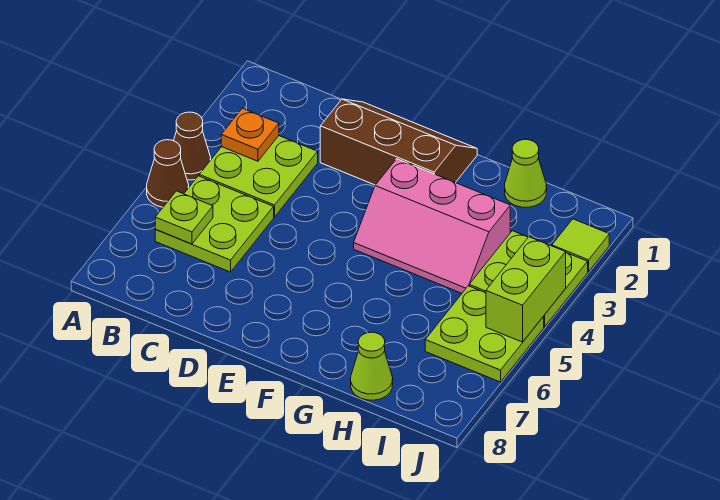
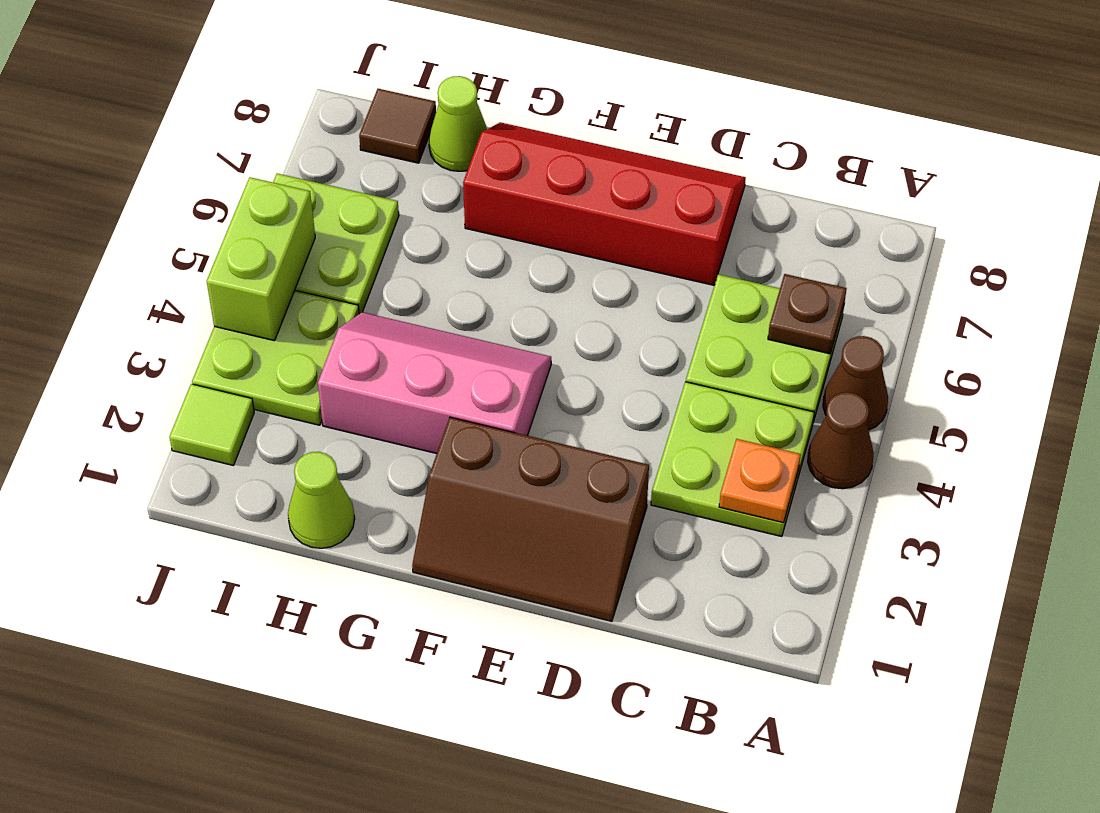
lime plate B6 level 2 -> brown plate B6 level 2
none -> red slope D7:G8 level 1 top 7
none -> brown tile I8 level 1

